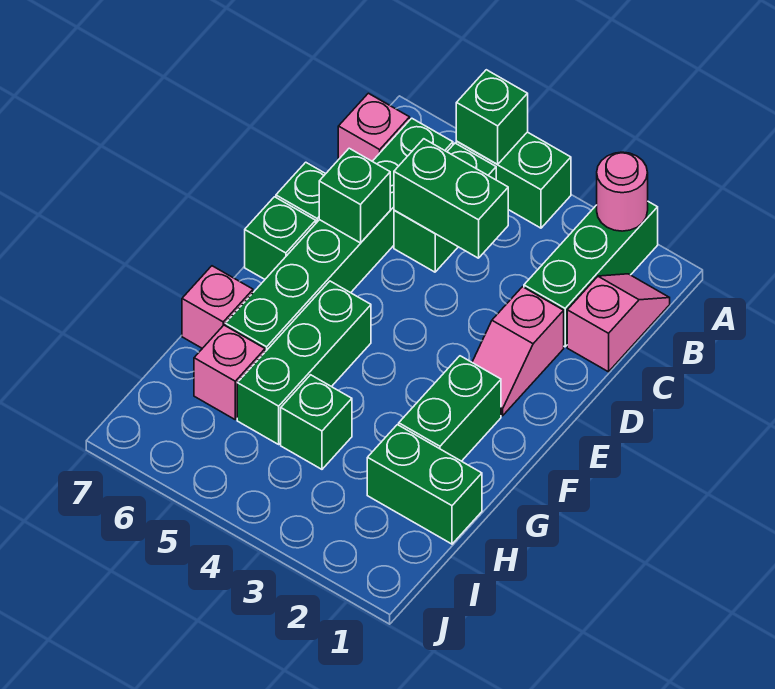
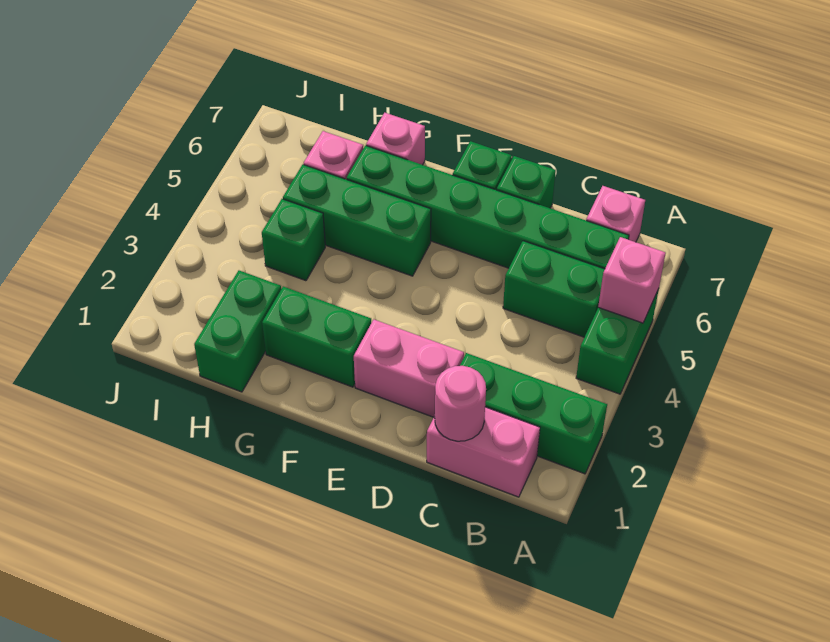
pink round brick A2 level 2 -> pink round brick C1 level 2
green brick A5 level 2 -> pink brick A5 level 2
pink slope B1:C1 level 1 top C -> pink brick B1:C1 level 1
green brick C4:C5 level 2 -> none
pink slope D2:E2 level 1 top D -> pink brick D2:E2 level 1
green brick D6 level 2 -> none

